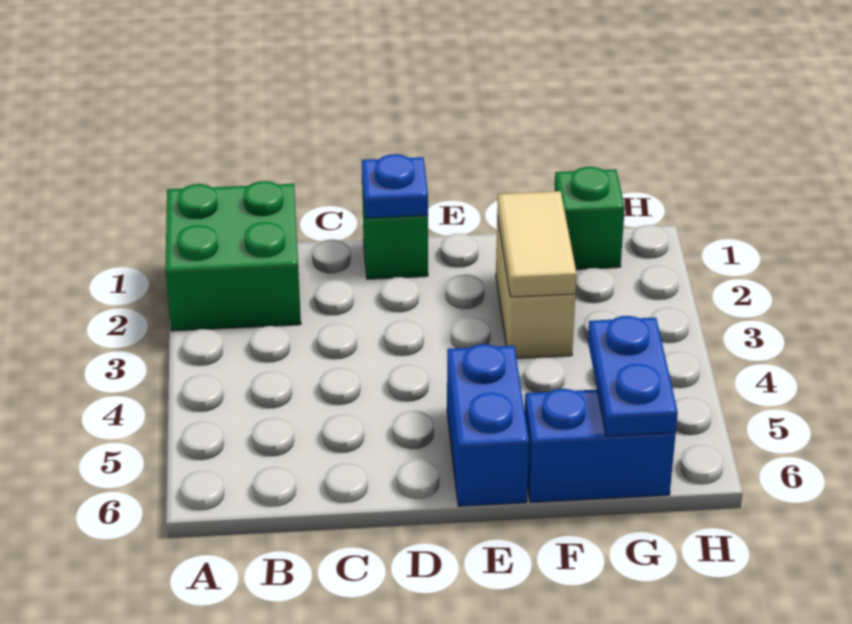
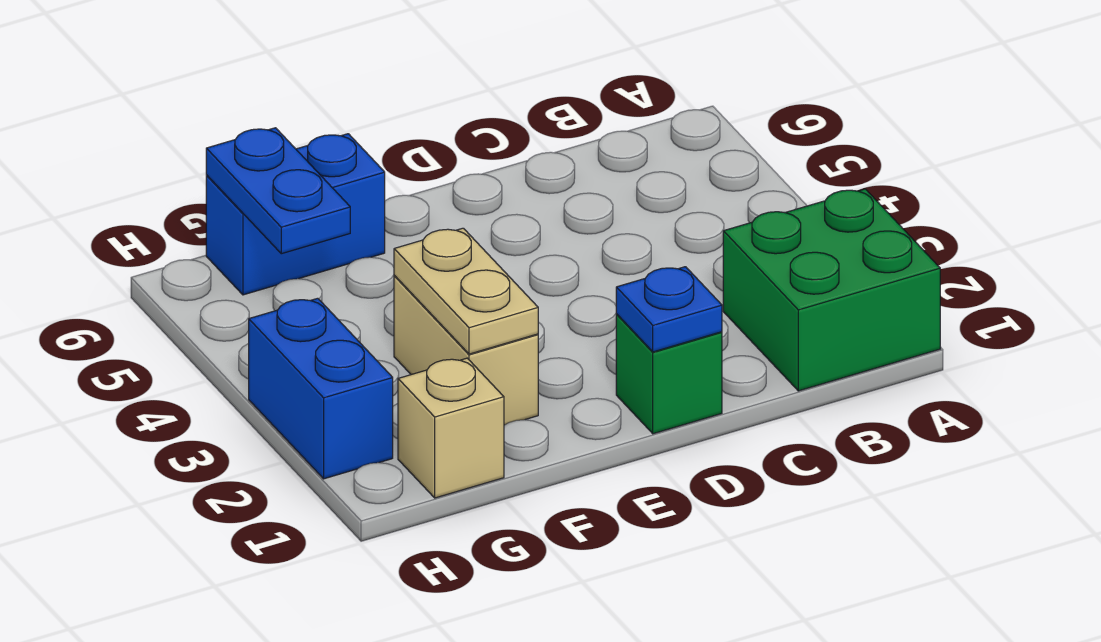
blue brick E5:E6 level 1 -> blue brick H2:H3 level 1
tan tile F2:F3 level 2 -> tan plate F2:F3 level 2
green brick G1 level 1 -> tan brick G1 level 1

